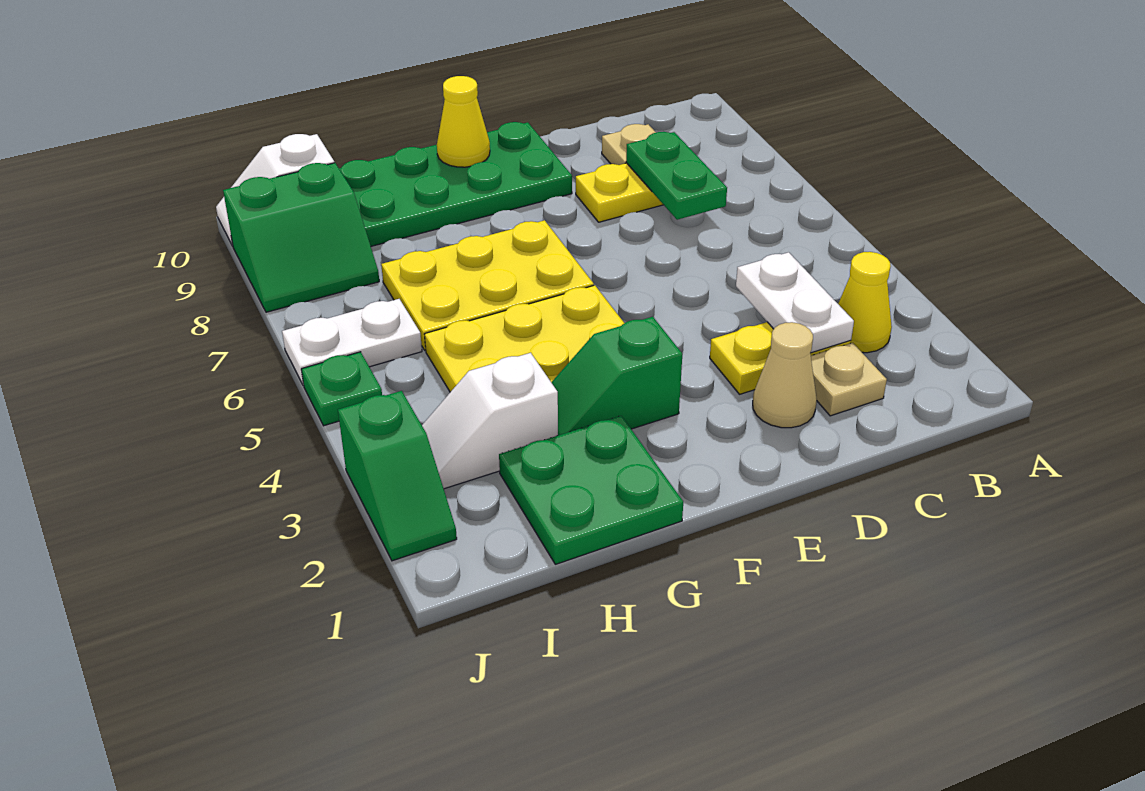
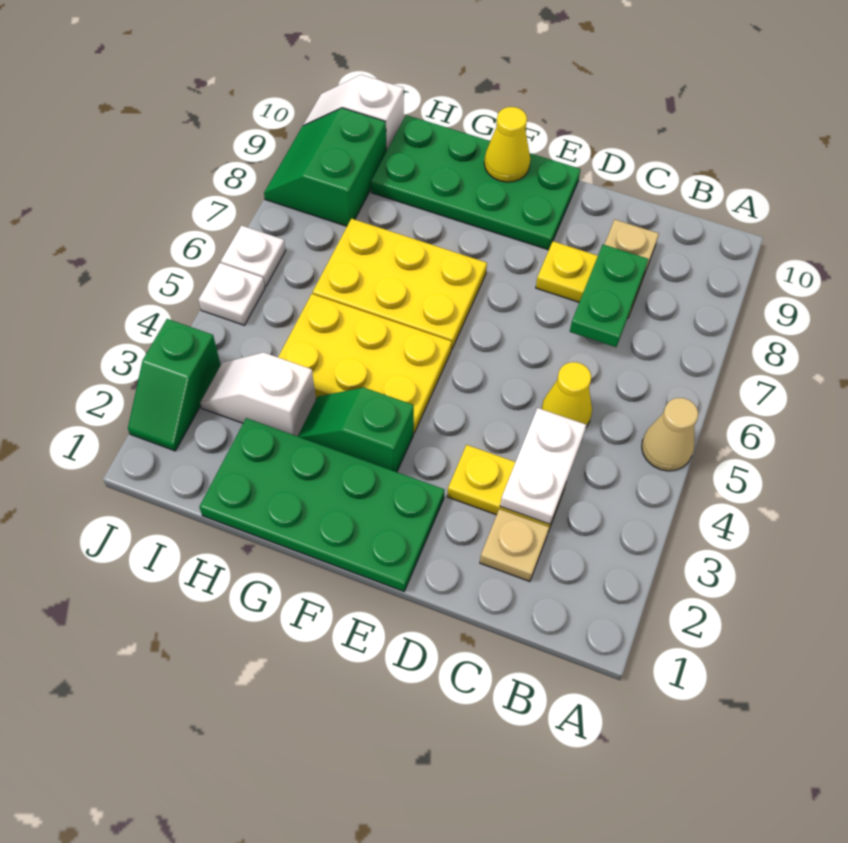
yellow cone B3 level 1 -> yellow cone C5 level 1
tan cone D2 level 1 -> tan cone A5 level 1
green plate G1:H2 level 1 -> green plate E1:H2 level 1
white plate I6:J6 level 1 -> white plate J6 level 1
green slope I8:J9 level 1 top 9 -> green slope I8:J9 level 1 top I
green plate J5 level 1 -> white plate J5 level 1

